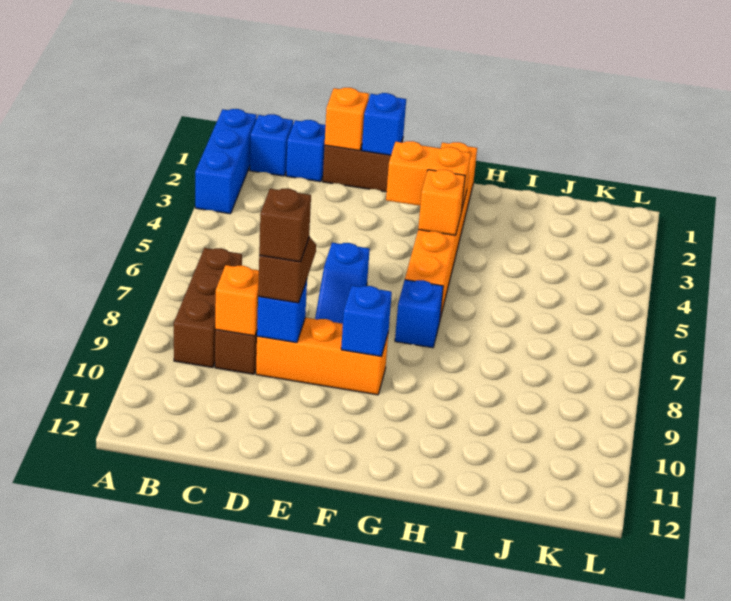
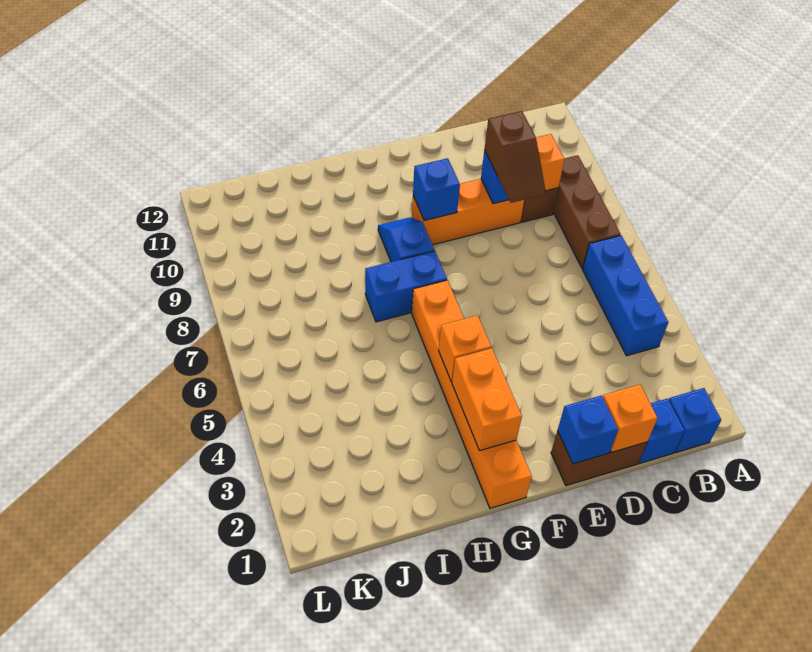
blue brick A1:A3 level 1 -> blue brick B4:B6 level 1
brown brick D9 level 4 -> none
blue slope E6:E7 level 1 top 6 -> blue slope G8:G9 level 1 top 8
orange brick F3:G3 level 2 -> orange brick G2:G3 level 2
blue brick G7 level 1 -> blue brick G7:H7 level 1

